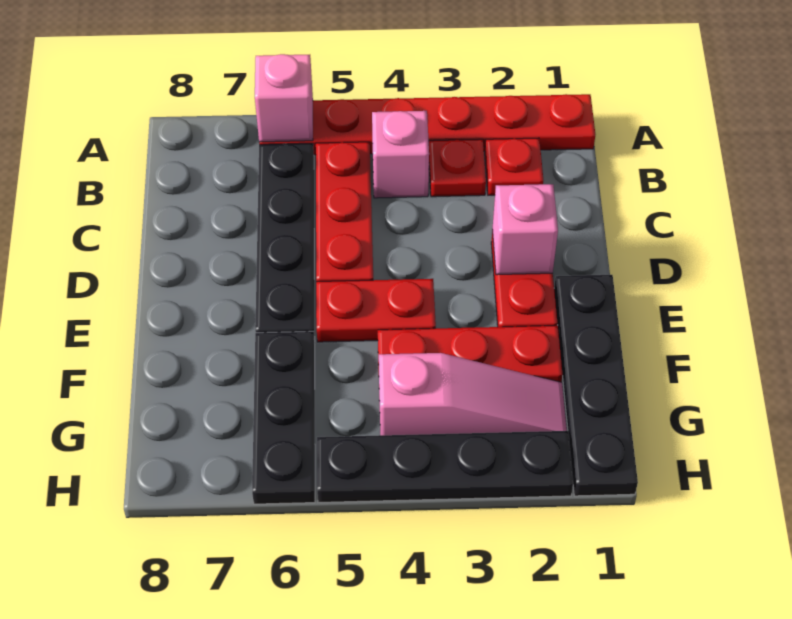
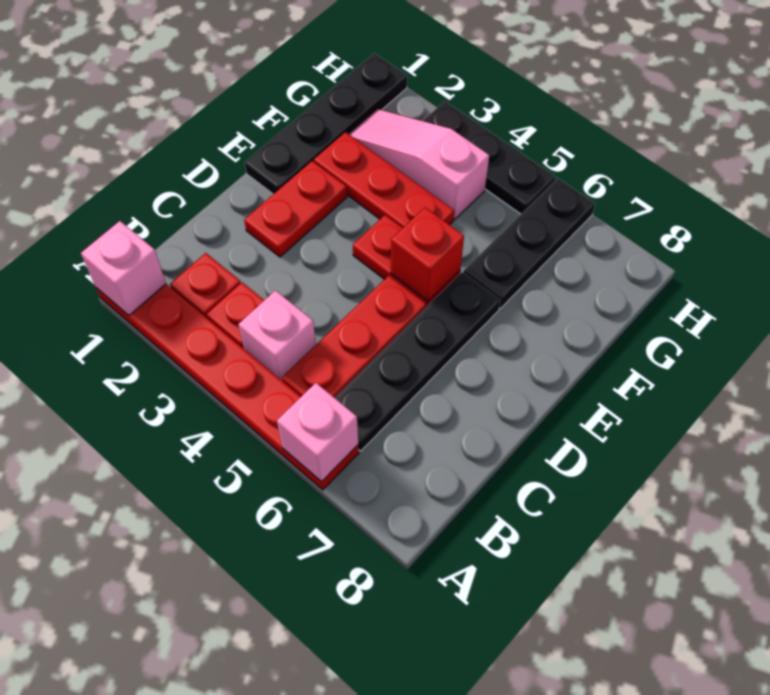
pink brick D2 level 2 -> pink brick A1 level 2
none -> red brick E5 level 2
black plate H2:H5 level 1 -> black plate H3:H5 level 1

